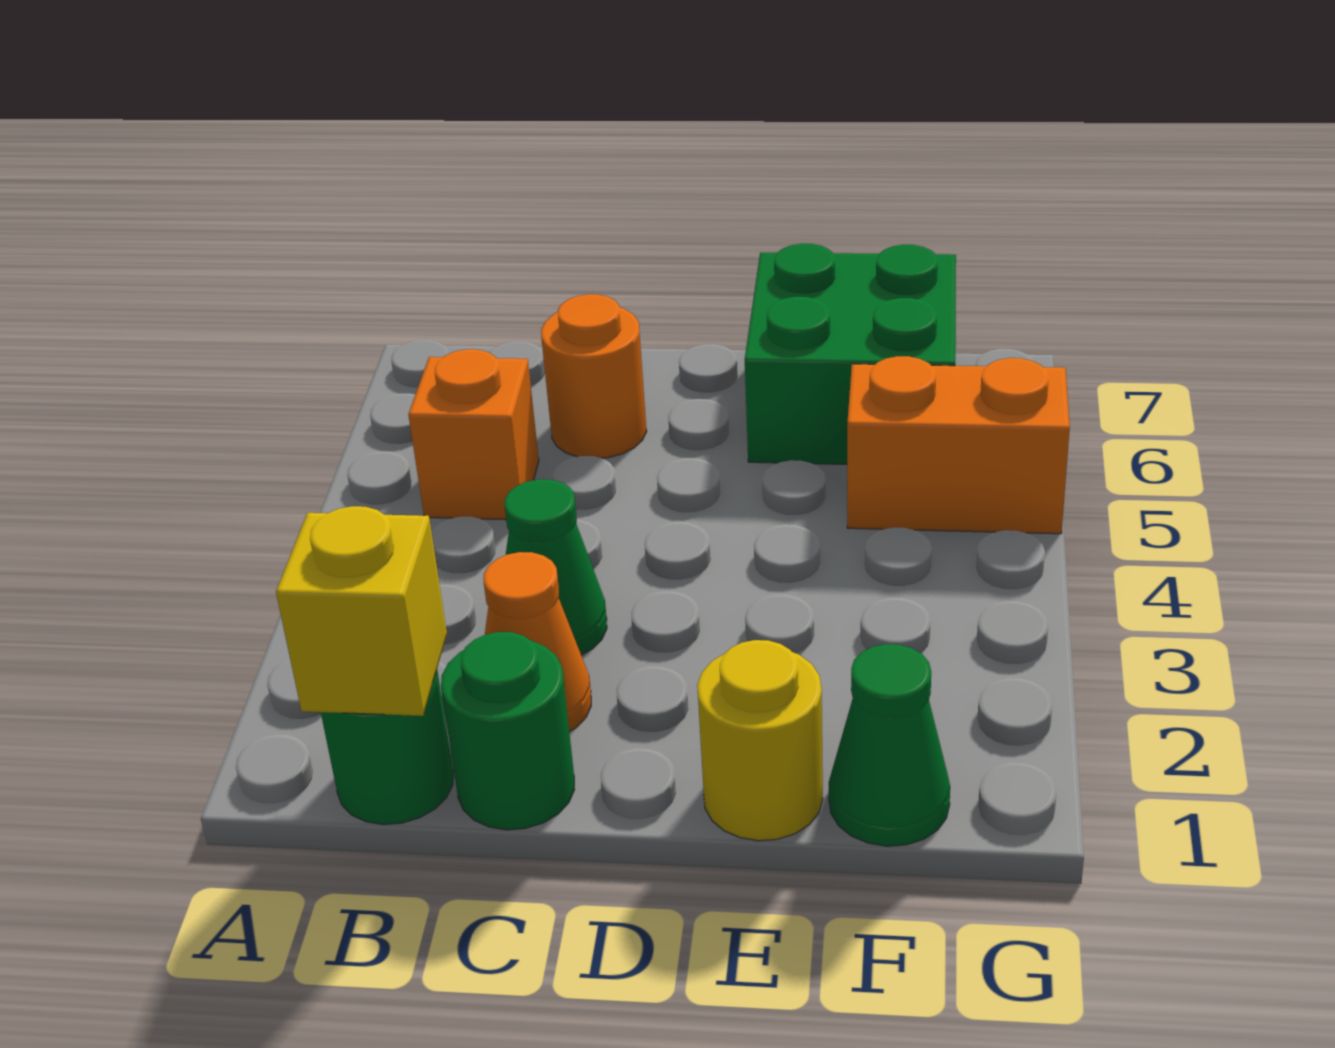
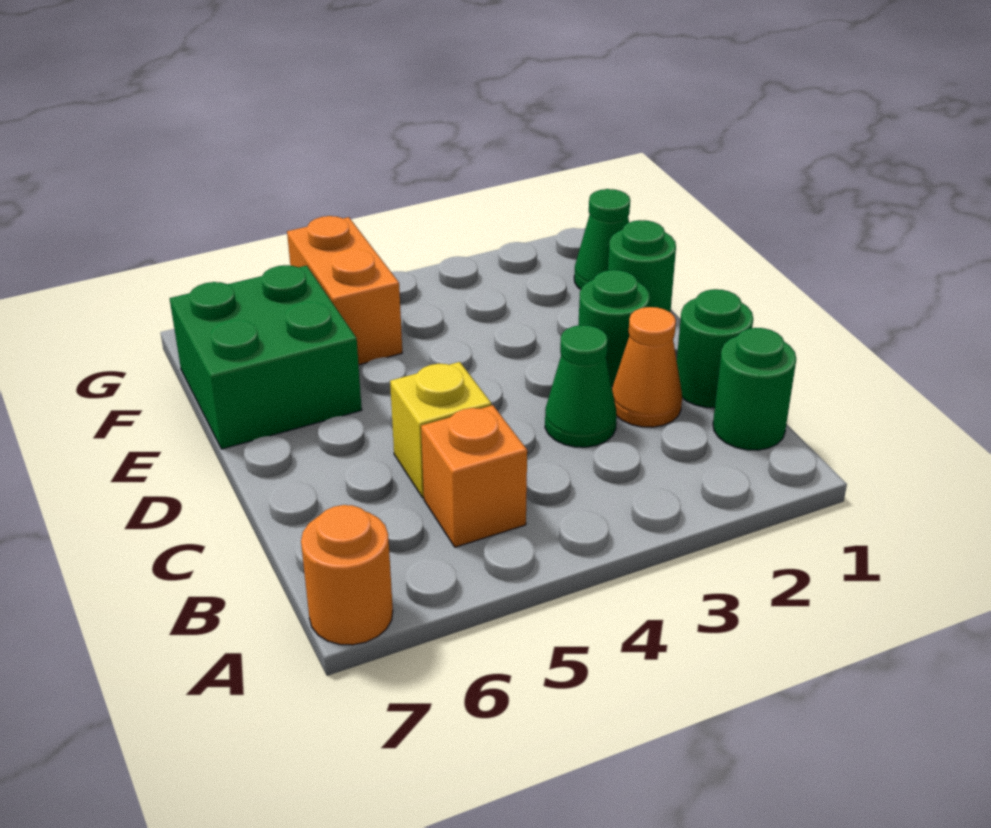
yellow brick B1 level 2 -> yellow brick C5 level 1
orange round brick C6 level 1 -> orange round brick A7 level 1
none -> green round brick D2 level 1
yellow round brick E1 level 1 -> green round brick E1 level 1

